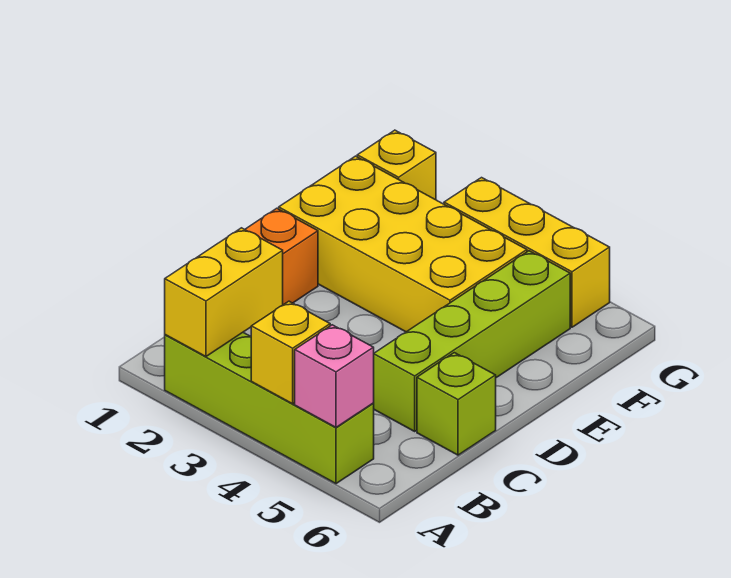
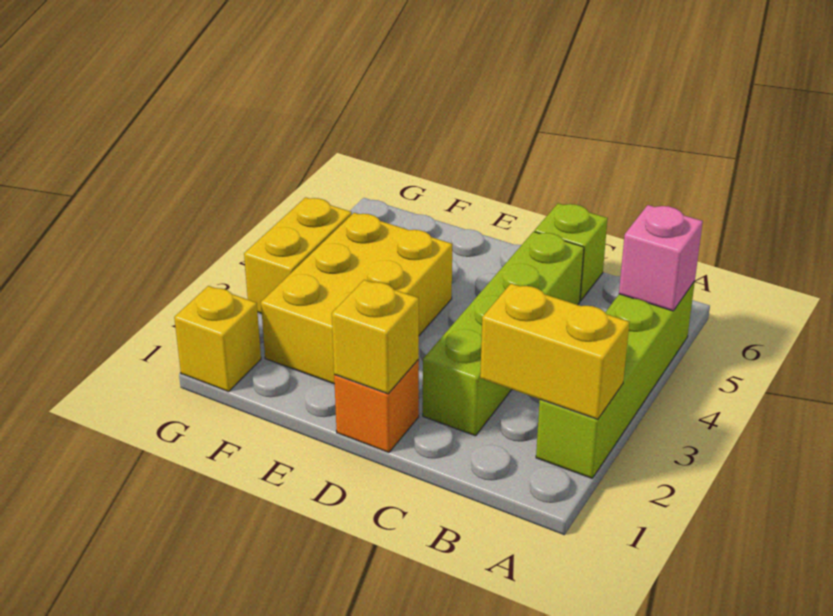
yellow brick A4 level 2 -> yellow brick D1 level 2
lime brick C5:F5 level 1 -> lime brick C2:C5 level 1
yellow brick E1:F4 level 1 -> yellow brick E2:F4 level 1
yellow brick G3:G5 level 1 -> yellow brick G3:G4 level 1

